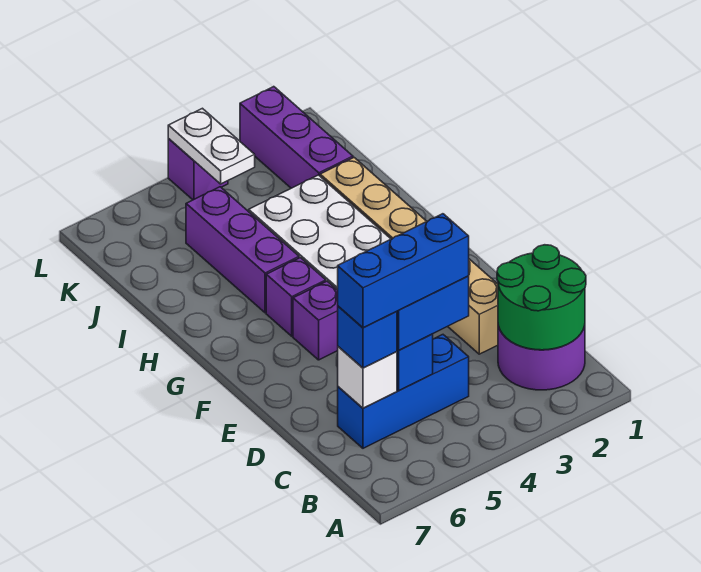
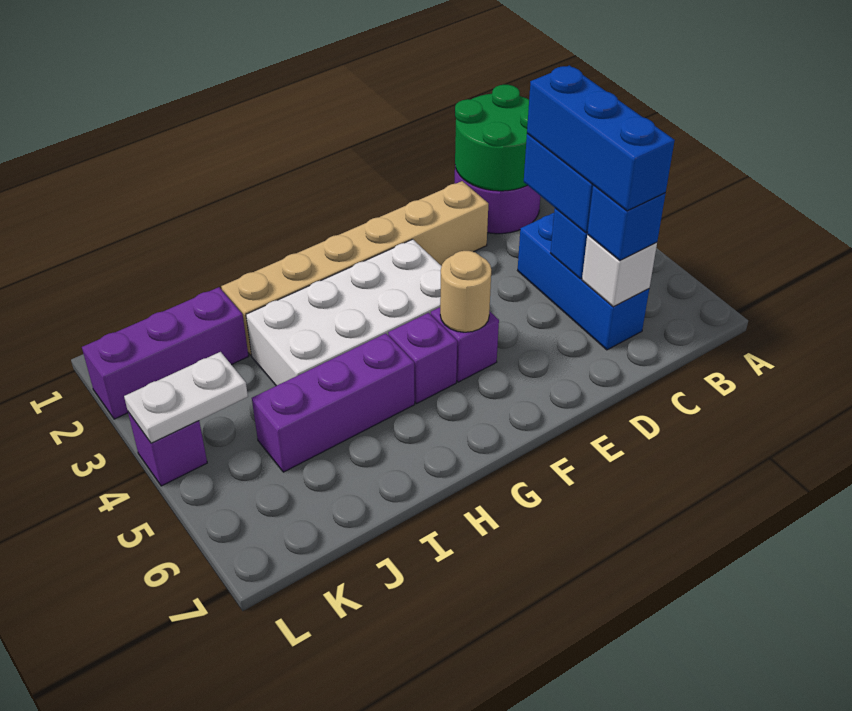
none -> tan round brick F5 level 2

